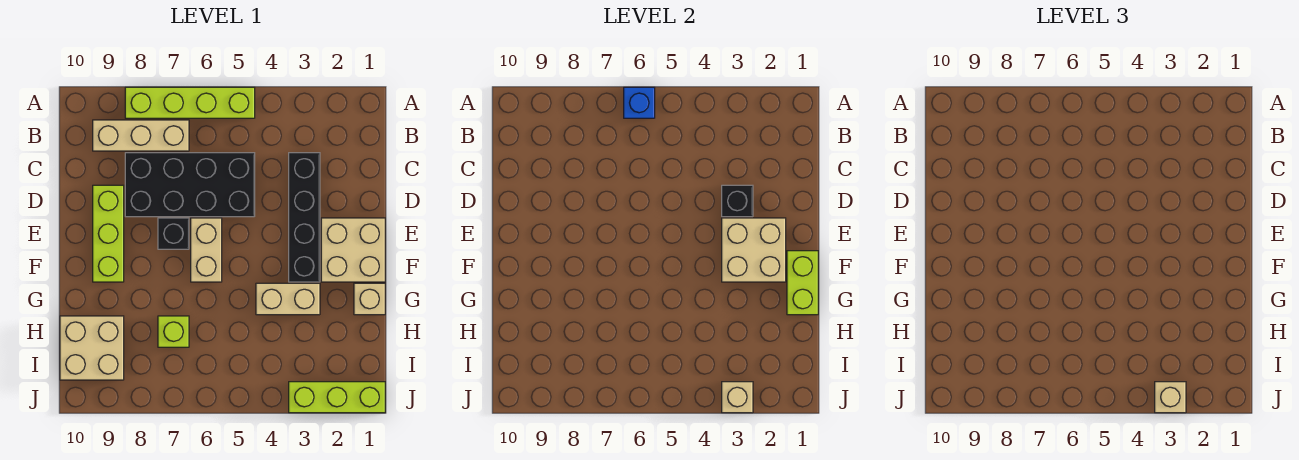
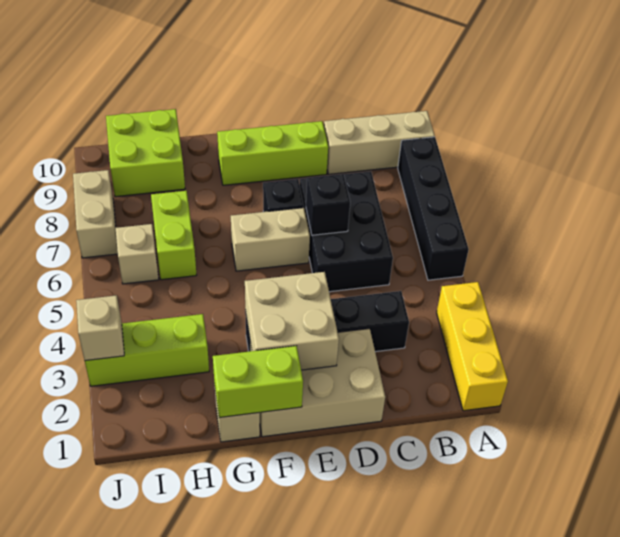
none -> yellow brick A1:A3 level 1
lime brick A5:A8 level 1 -> black brick A5:A8 level 1
blue brick A6 level 2 -> none
tan brick B7:B9 level 1 -> tan brick A9:C9 level 1
black brick C5:D8 level 1 -> black brick C5:D7 level 1
black brick D3 level 2 -> black brick D6 level 2
tan brick E1:F2 level 1 -> tan brick D1:F2 level 1
tan brick G3:G4 level 1 -> tan brick J7:J8 level 1
lime brick H7 level 1 -> lime brick H6:H7 level 1
tan brick H9:I10 level 1 -> lime brick H9:I10 level 1
lime brick J1:J3 level 1 -> lime brick H3:J3 level 1
tan brick J3 level 3 -> tan brick I6 level 1

